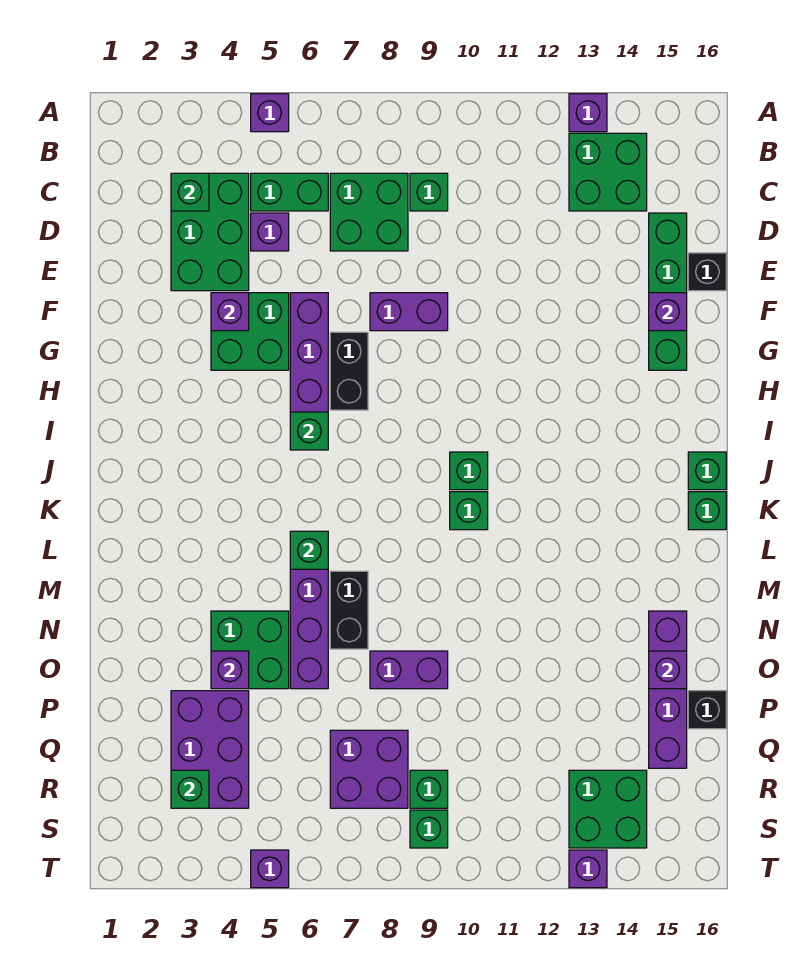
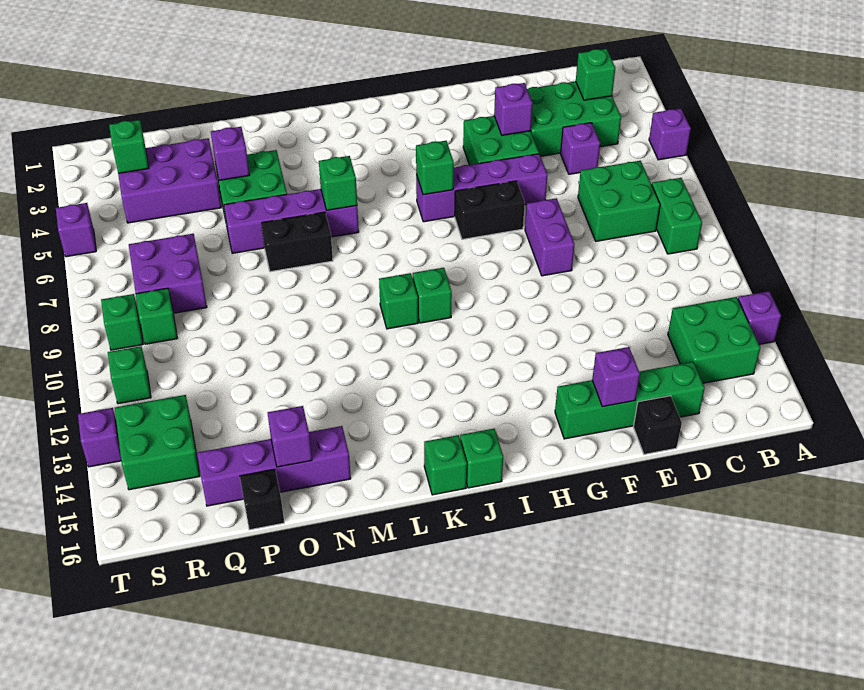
green brick C5:C6 level 1 -> green brick B8:B9 level 1
green brick C9 level 1 -> green brick S11 level 1
purple brick O8:O9 level 1 -> none

